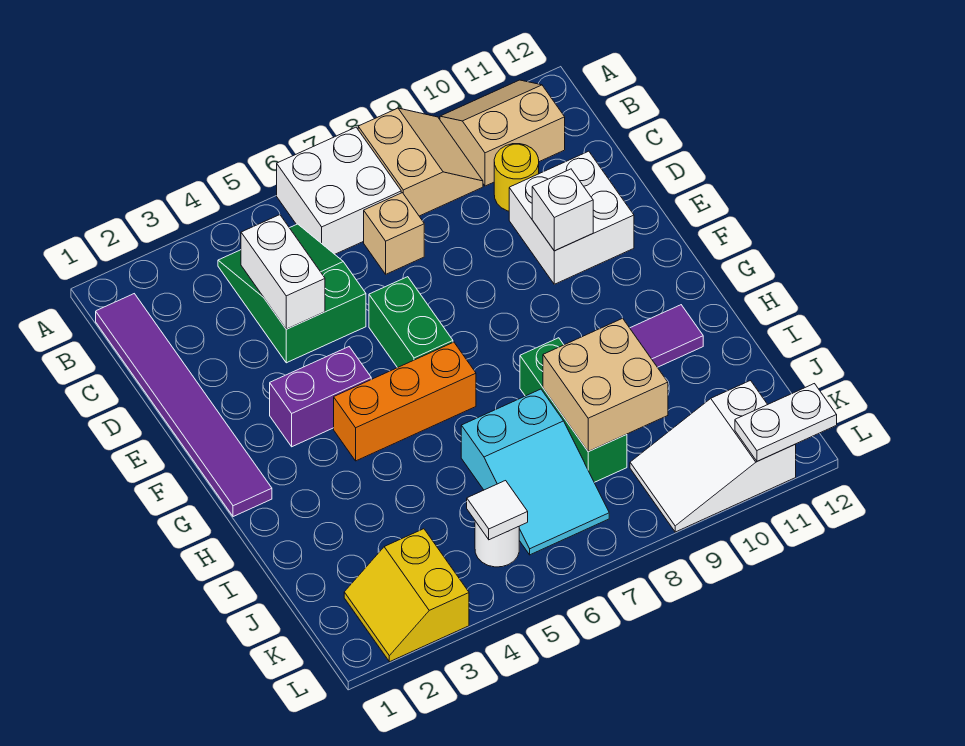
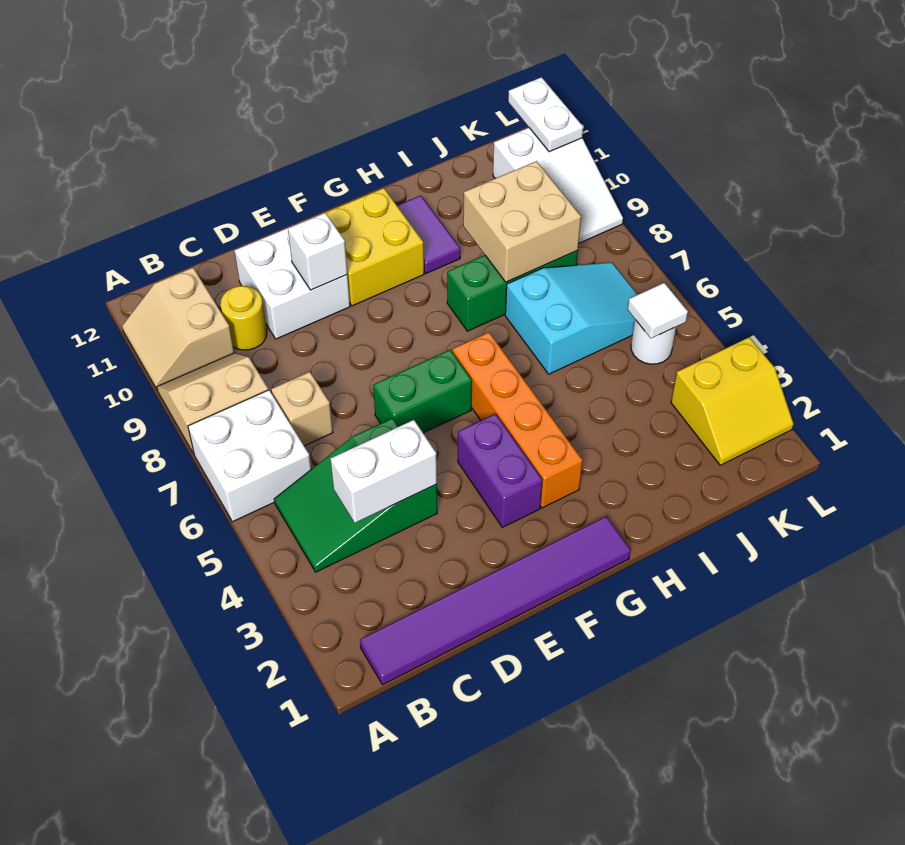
none -> yellow brick F10:G11 level 1
orange brick G4:G6 level 1 -> orange brick G3:G6 level 1

